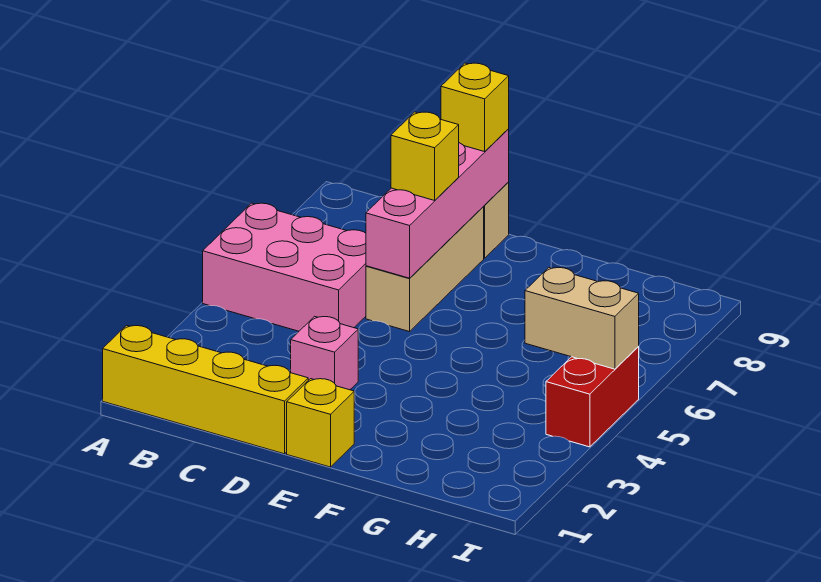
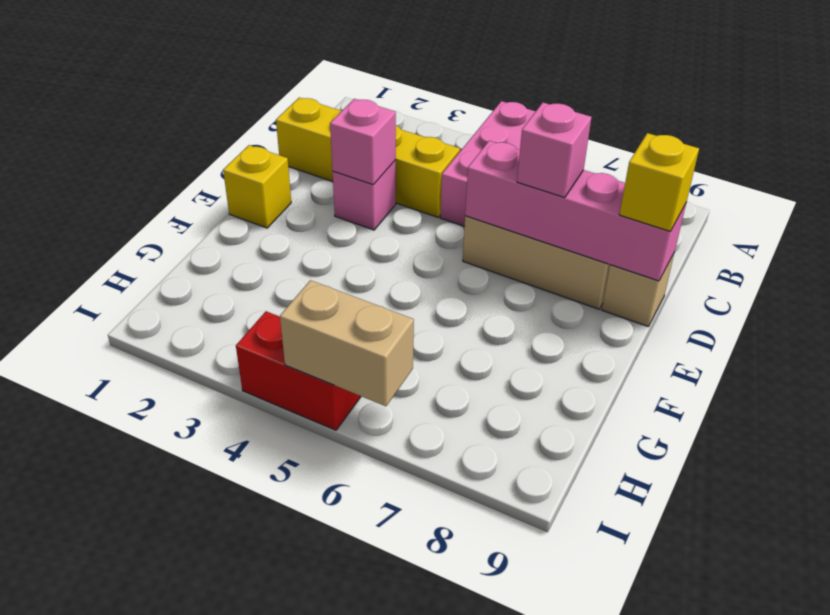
yellow brick A1:D1 level 1 -> yellow brick C1:C4 level 1
none -> pink brick D3 level 2
yellow brick D7 level 3 -> pink brick D7 level 3
tan brick H5:I5 level 2 -> tan brick I5:I6 level 2

